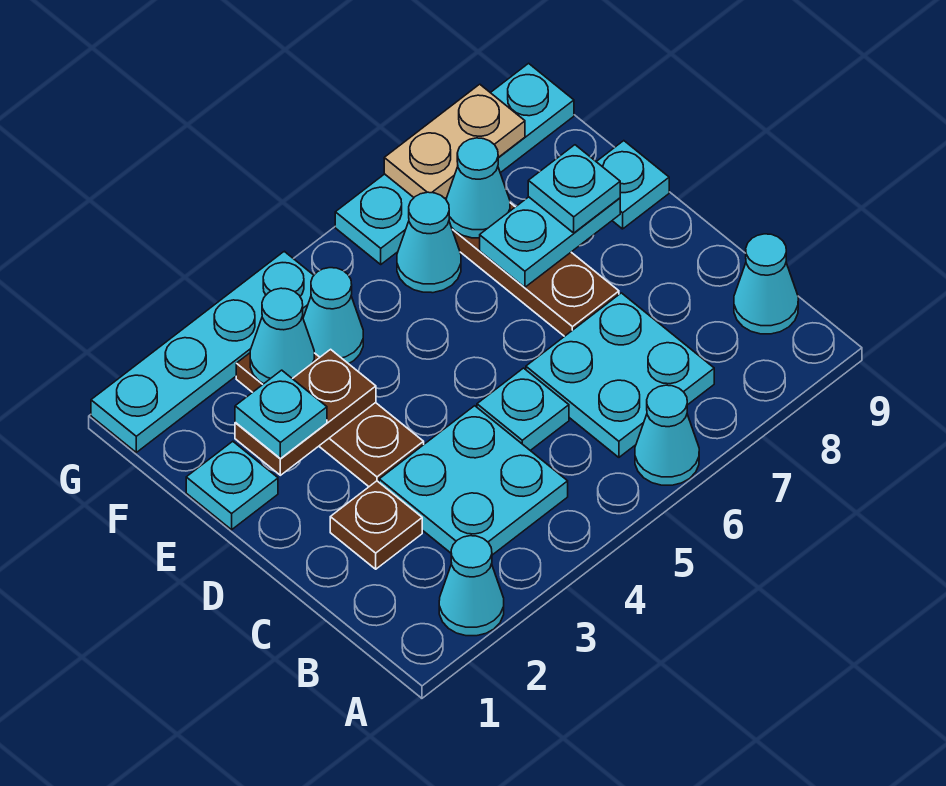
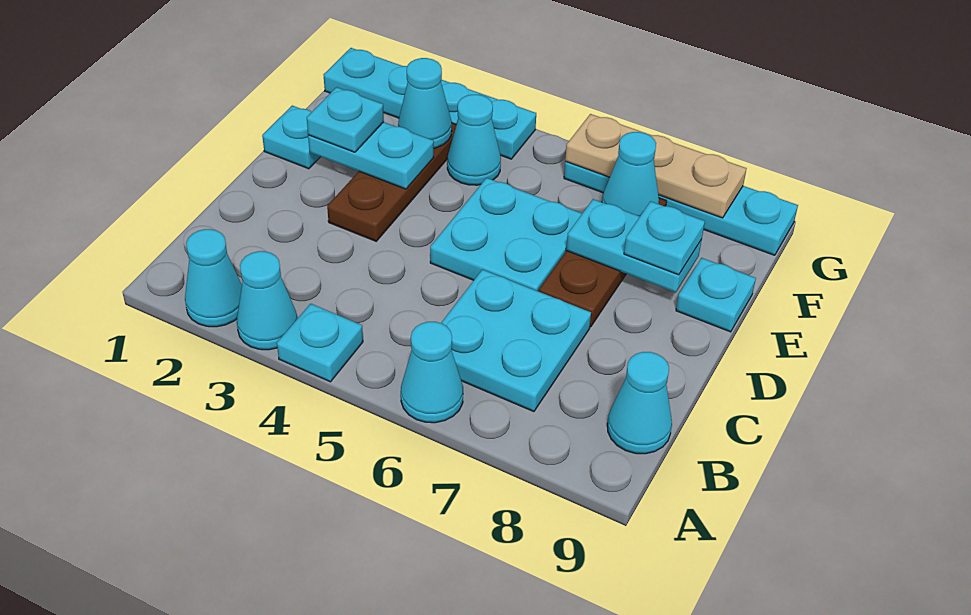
cyan plate B3:C4 level 1 -> cyan plate D5:E6 level 1
brown plate C2 level 1 -> none
cyan plate C5 level 1 -> cyan plate A4 level 1
brown plate E2:E3 level 2 -> cyan plate E2:E3 level 2
cyan cone F6 level 1 -> cyan cone A3 level 1
tan plate G7:G8 level 2 -> tan plate G6:G8 level 2

